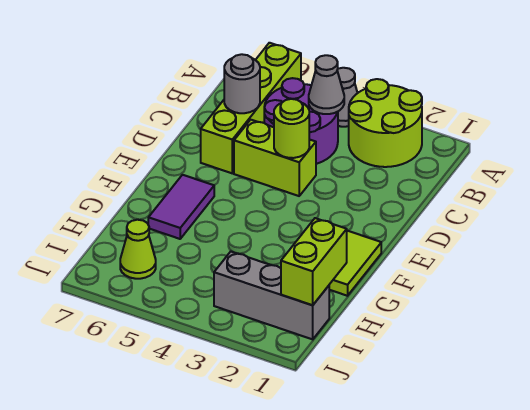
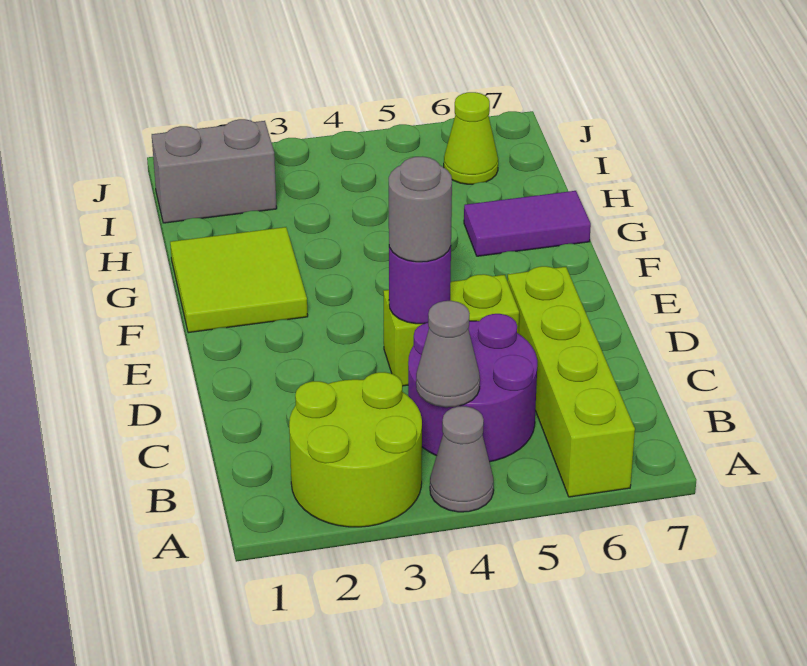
grey round brick C6 level 2 -> grey round brick D4 level 3
lime round brick D4 level 2 -> purple round brick D4 level 2
purple tile F6:G6 level 1 -> purple tile G6:G7 level 1
lime brick H1:I1 level 2 -> none
grey brick I1:I3 level 1 -> grey brick I1:I2 level 1

